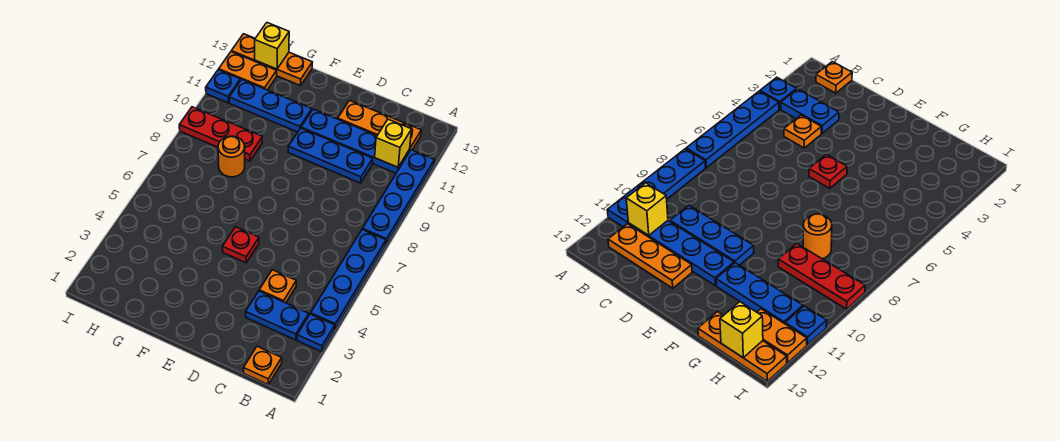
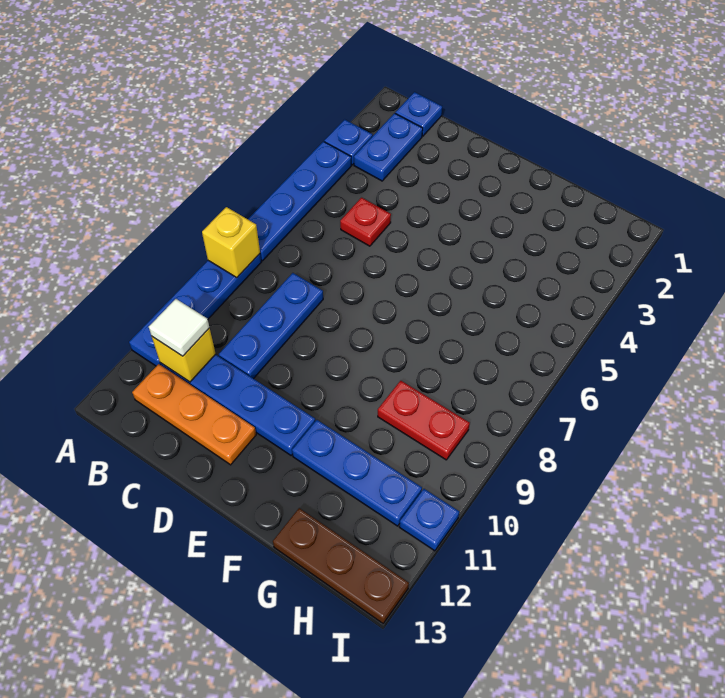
orange plate B1 level 1 -> blue plate B1 level 1
blue plate B3:C3 level 1 -> blue plate B2:B3 level 1
none -> white tile B11 level 3
orange plate C4 level 1 -> none
blue plate C10:E10 level 1 -> blue plate C8:C10 level 1
red plate E5 level 1 -> red plate C5 level 1
orange round brick G8 level 1 -> none
red plate G9:I9 level 1 -> red plate G9:H9 level 1
orange plate G13:I13 level 1 -> brown plate G13:I13 level 1
orange plate H12:I12 level 1 -> none
yellow brick H13 level 2 -> yellow brick A8 level 2

